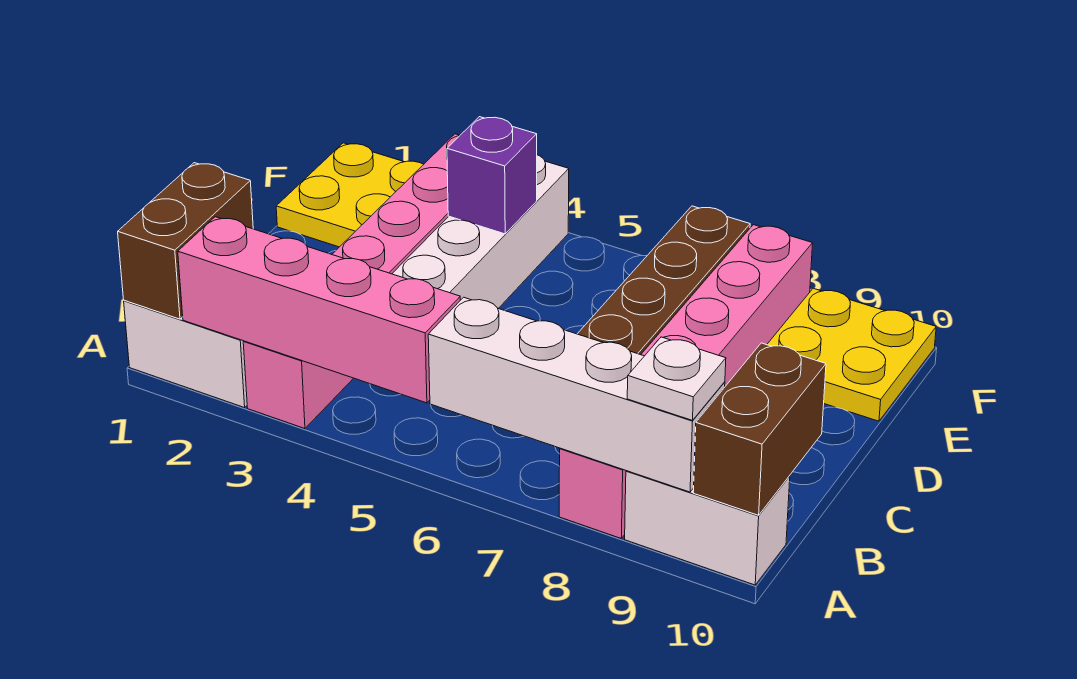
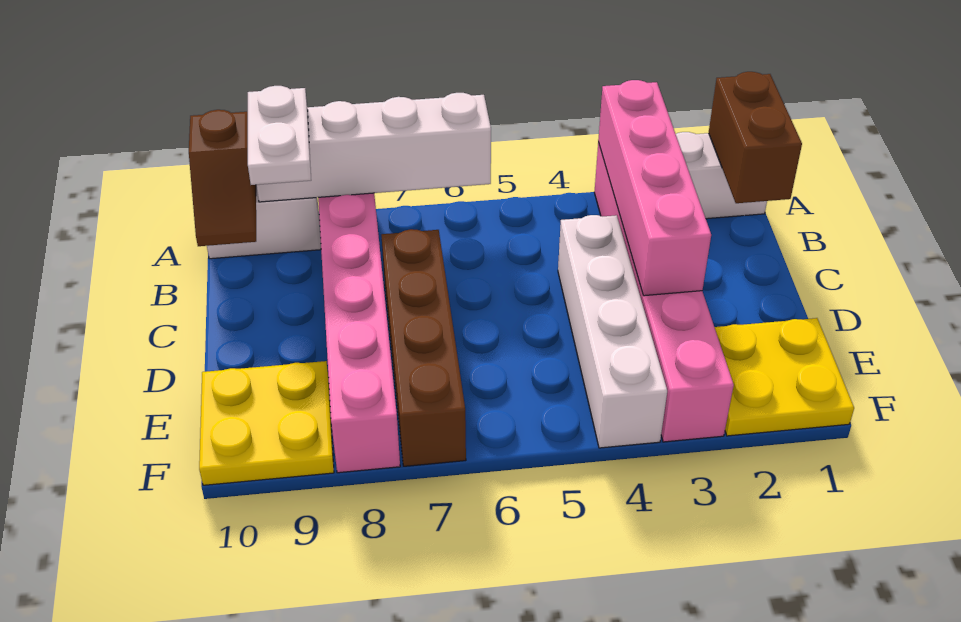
pink brick A2:A5 level 2 -> pink brick A3:D3 level 2
white plate A9 level 3 -> white plate A9:B9 level 3
brown brick A10:B10 level 2 -> brown slope A10:B10 level 2 top A
purple brick E4 level 2 -> none

